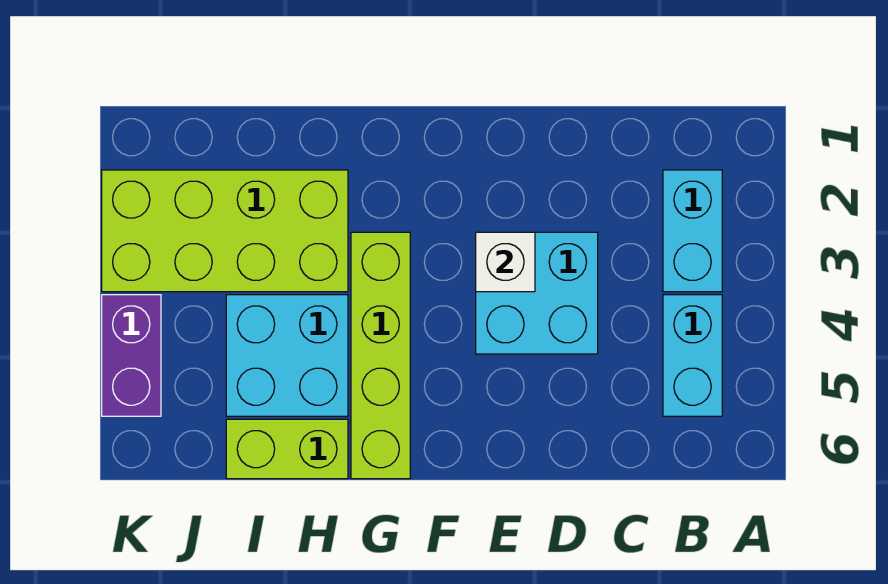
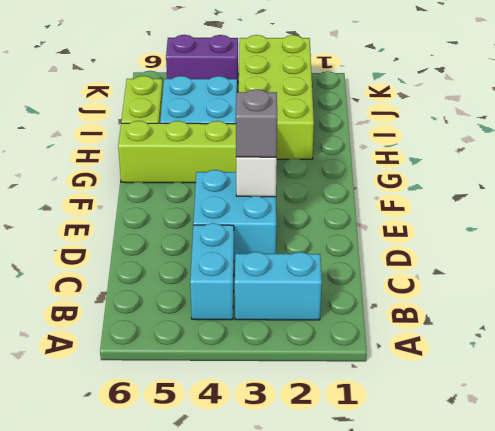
cyan brick B4:B5 level 1 -> cyan brick B4:C4 level 1
none -> grey brick E3 level 3

